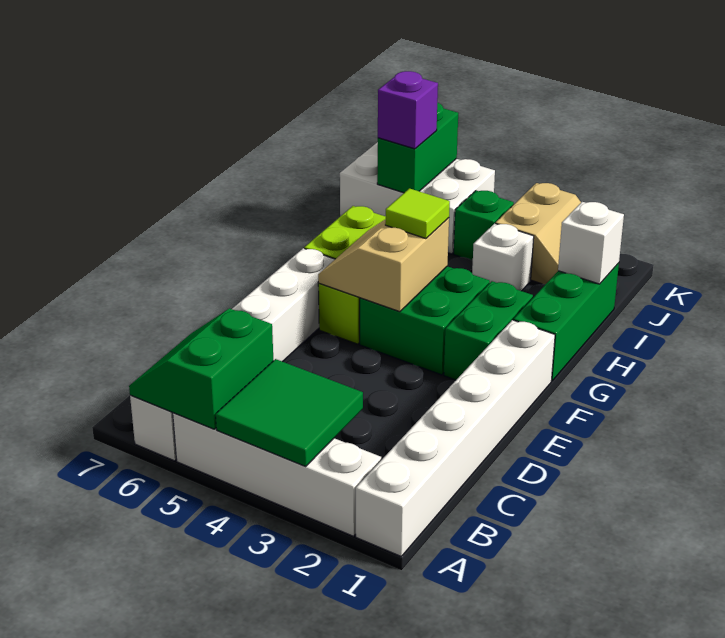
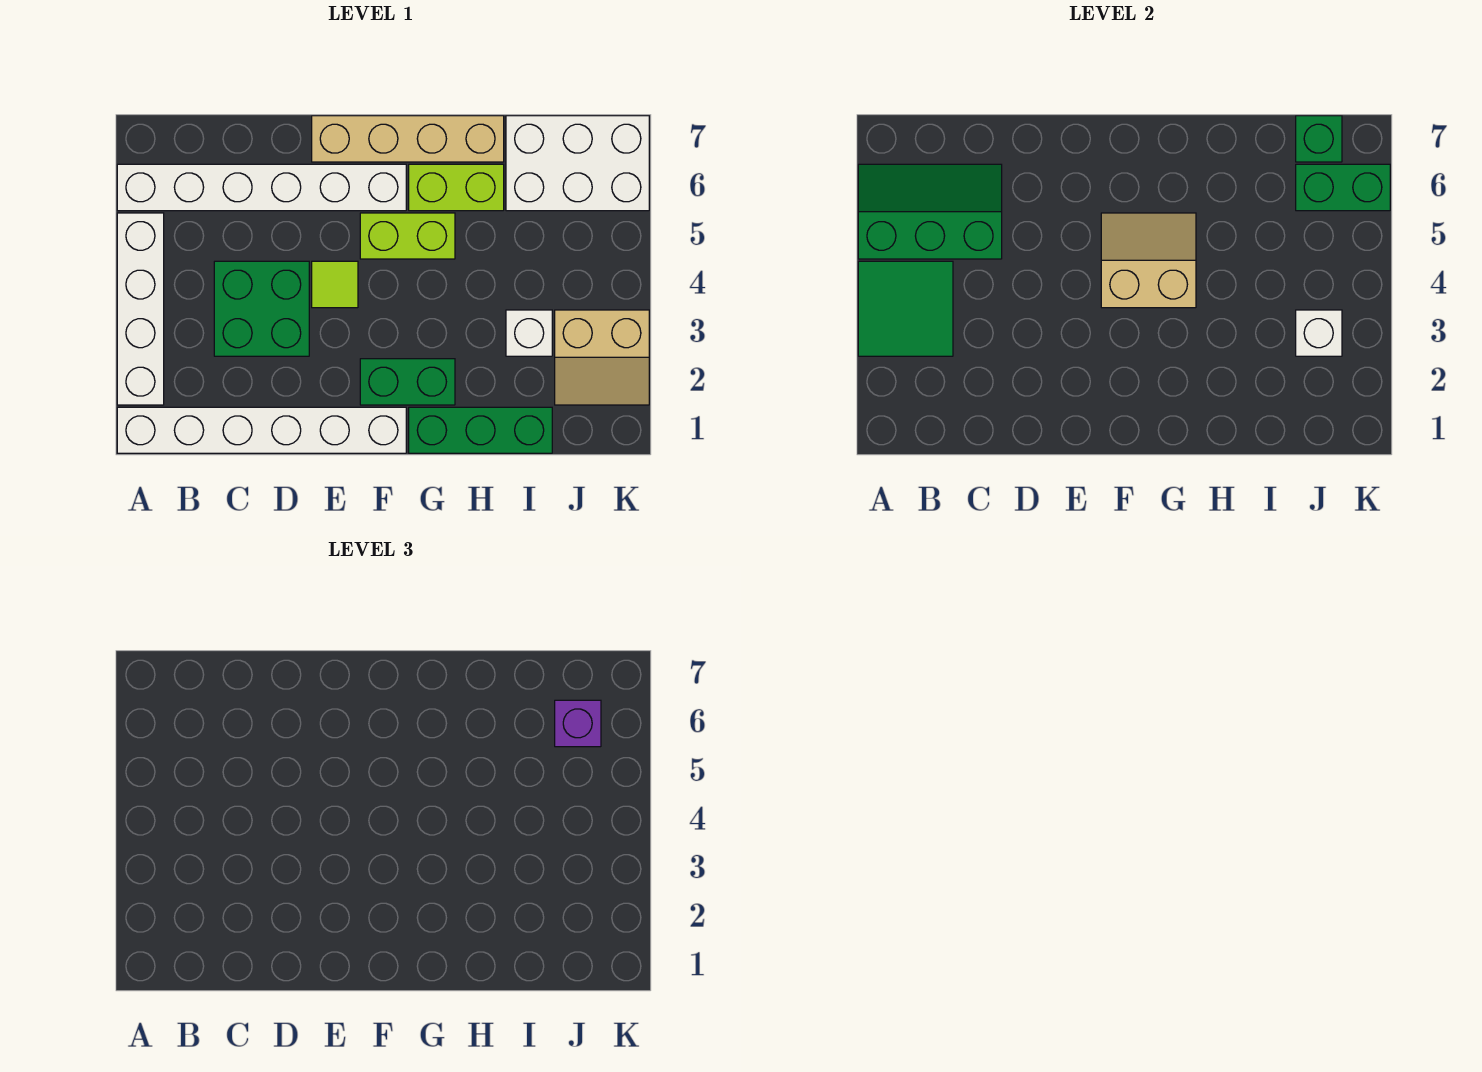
green slope A5:B6 level 2 top 5 -> green slope A5:C6 level 2 top 5
none -> tan brick E7:H7 level 1
green brick F3:G4 level 1 -> green brick C3:D4 level 1
lime tile G4 level 3 -> lime tile E4 level 1
white brick I1 level 2 -> white brick J3 level 2
green brick J4 level 1 -> green brick J7 level 2
white brick J5:K7 level 1 -> white brick I6:K7 level 1

